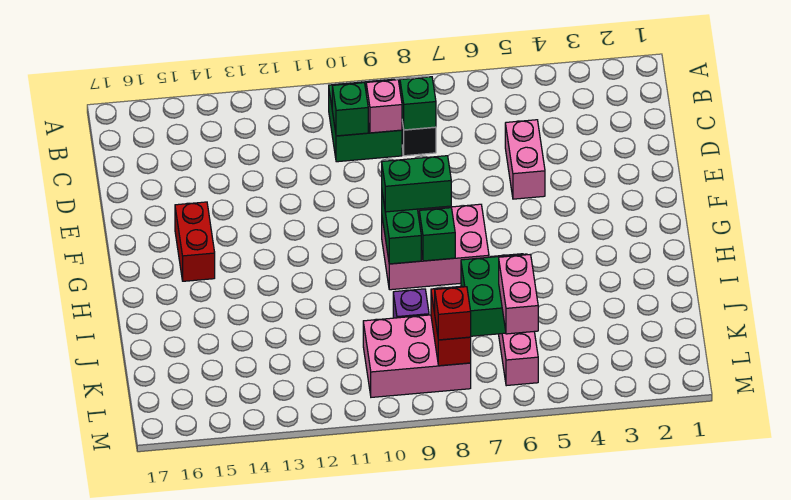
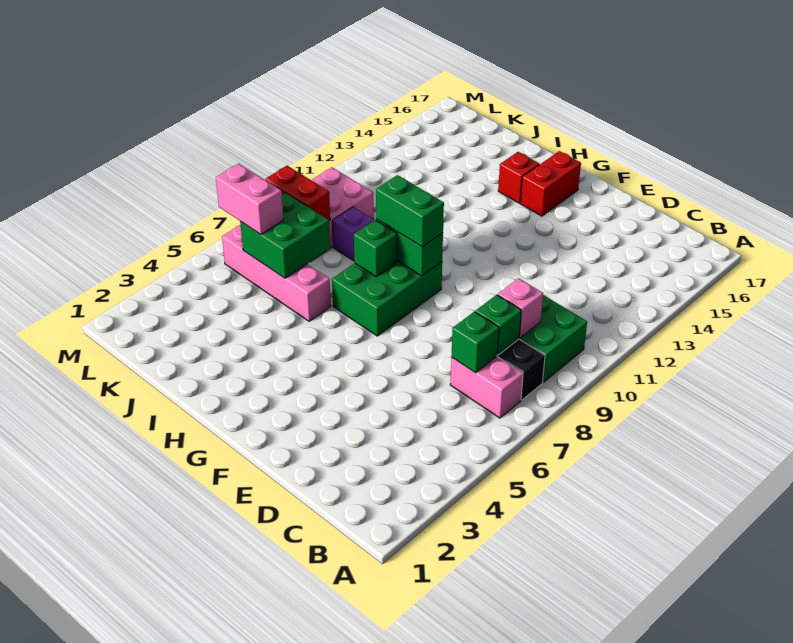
green brick C10 level 2 -> green brick C7 level 2
pink brick D5:E5 level 1 -> pink brick B7:C7 level 1
red brick F15:G15 level 1 -> red brick G15:G16 level 1
pink brick G7:H9 level 1 -> green brick G7:H9 level 1
green brick G8:G9 level 3 -> green brick G9:H9 level 3
red brick L8 level 3 -> red brick H15 level 1

